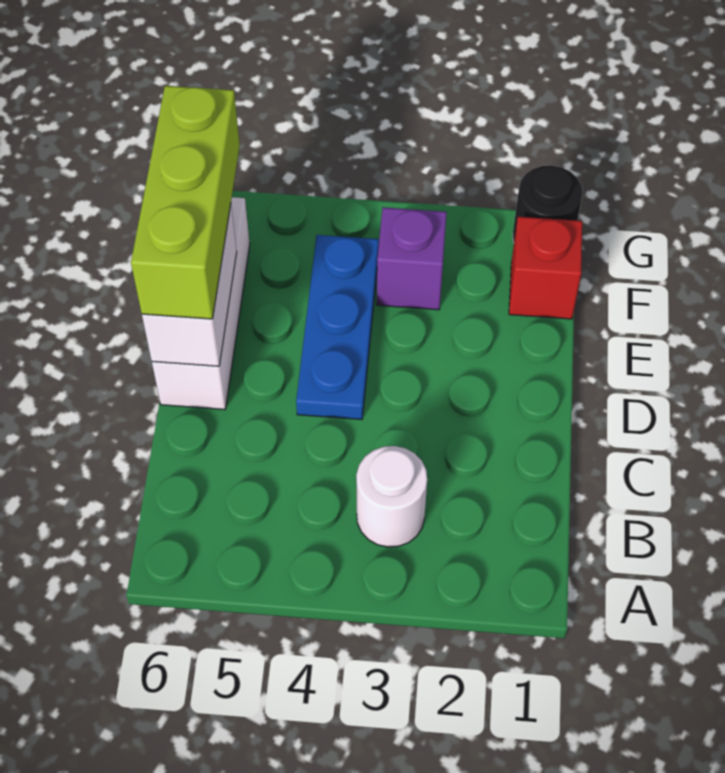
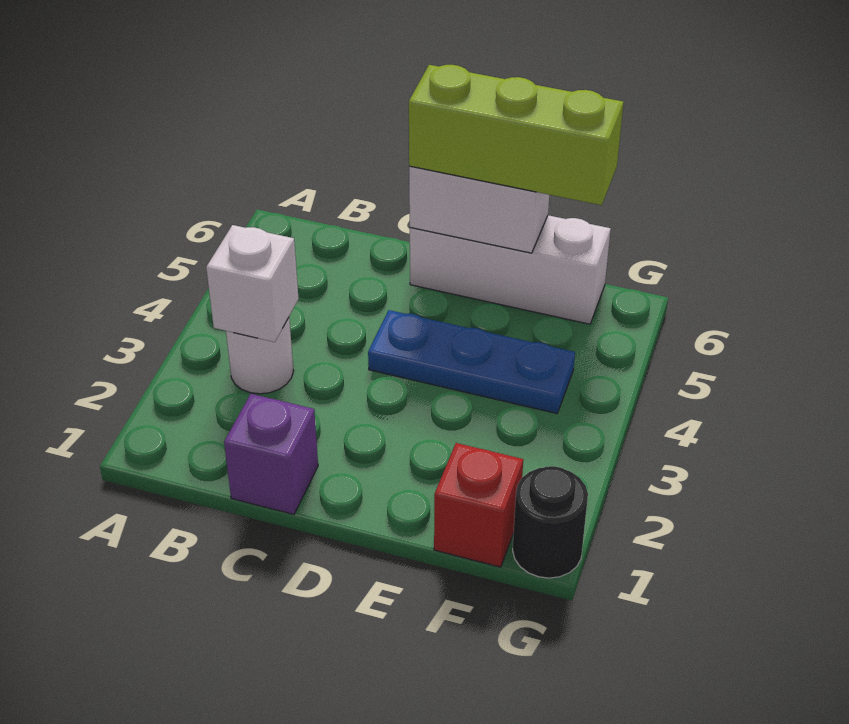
none -> white brick B3 level 2
purple brick F3 level 1 -> purple brick C1 level 1

